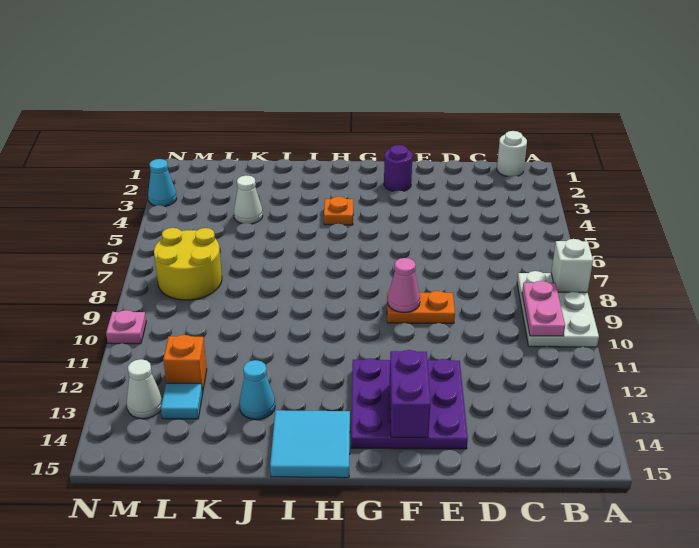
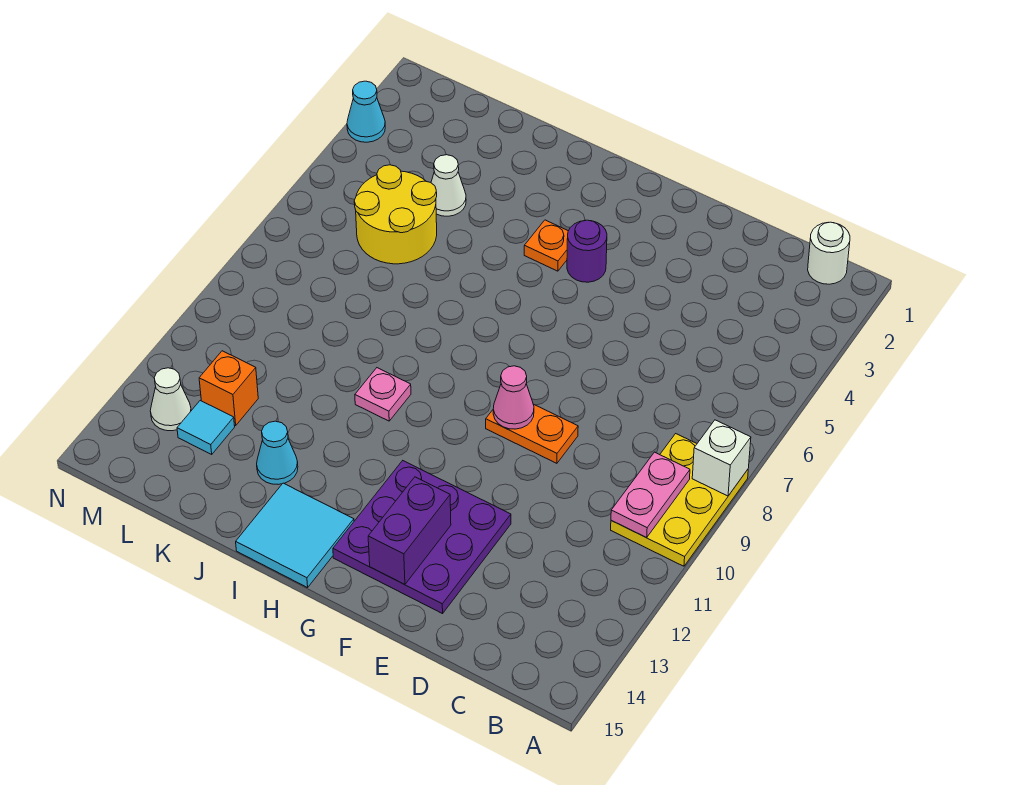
white plate A8:B10 level 1 -> yellow plate A8:B10 level 1
purple round brick F2 level 1 -> purple round brick G4 level 1
yellow round brick L7:M8 level 1 -> yellow round brick K5:L6 level 1
pink plate N10 level 1 -> pink plate I10 level 1

